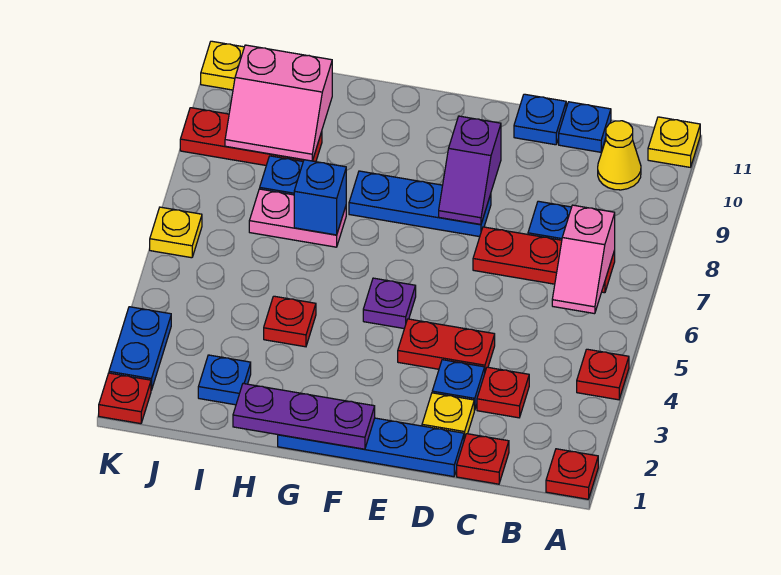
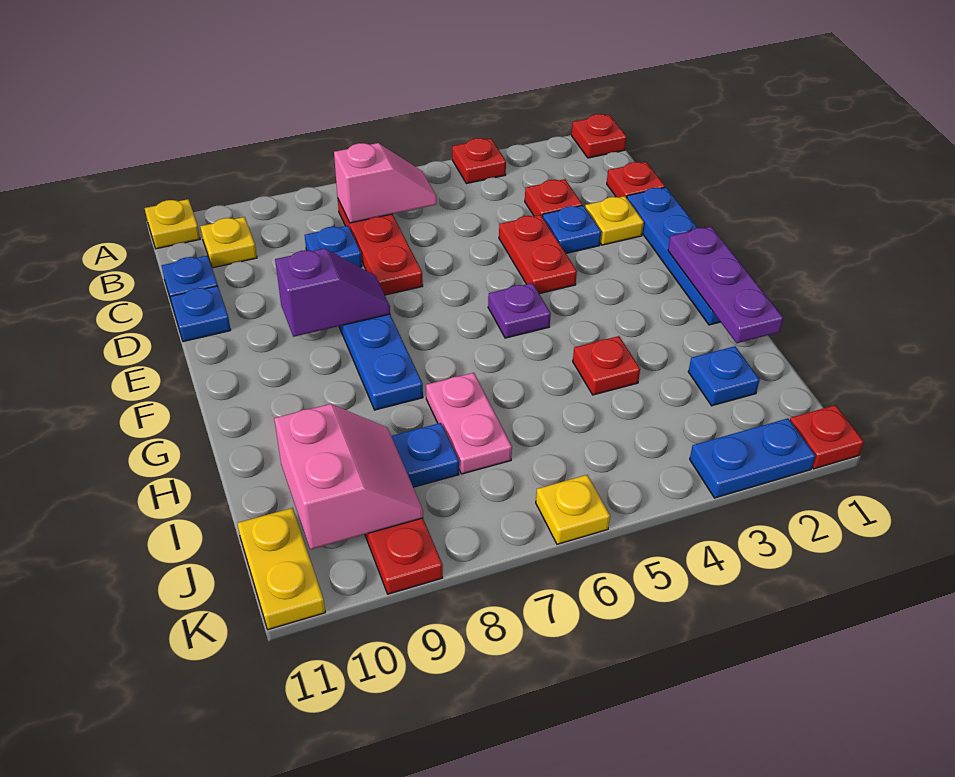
yellow cone B10 level 1 -> yellow plate B10 level 1
blue brick H7 level 2 -> none

